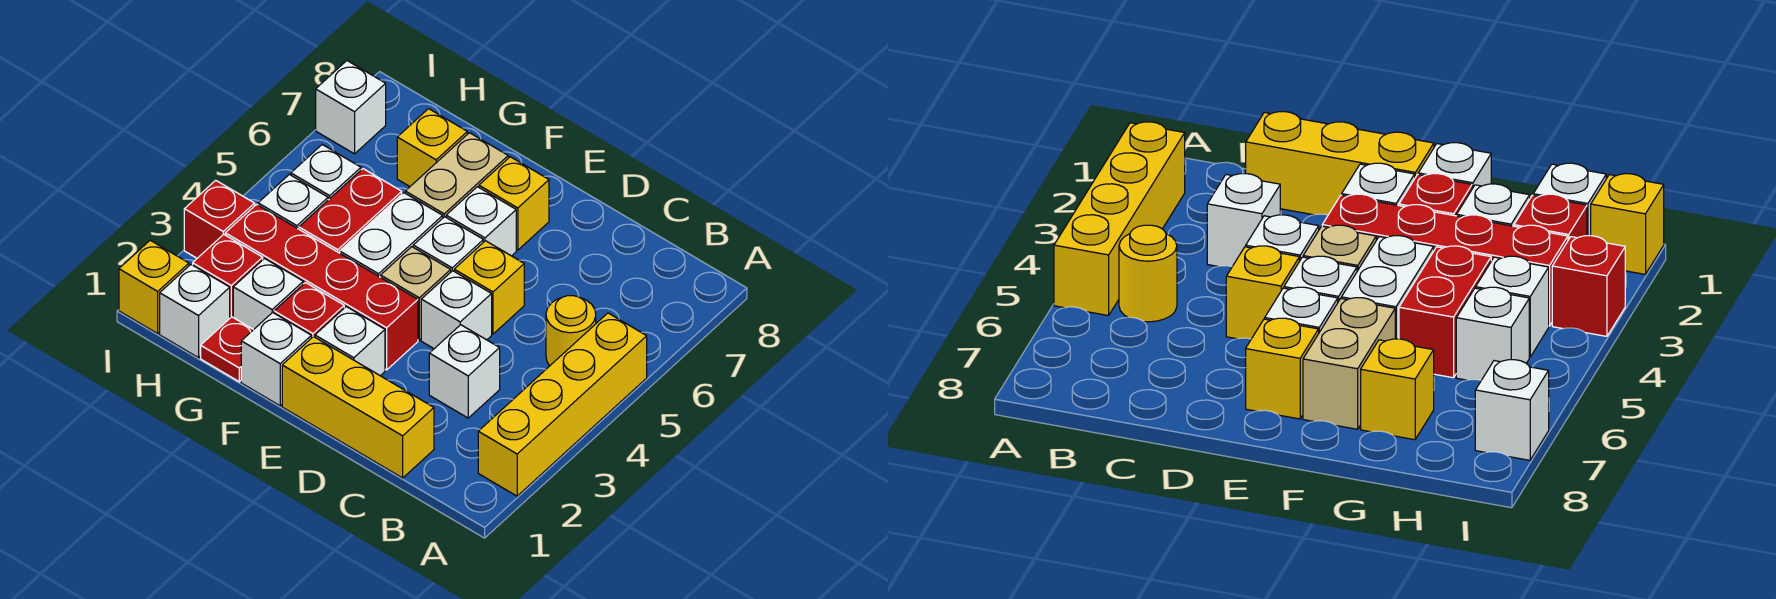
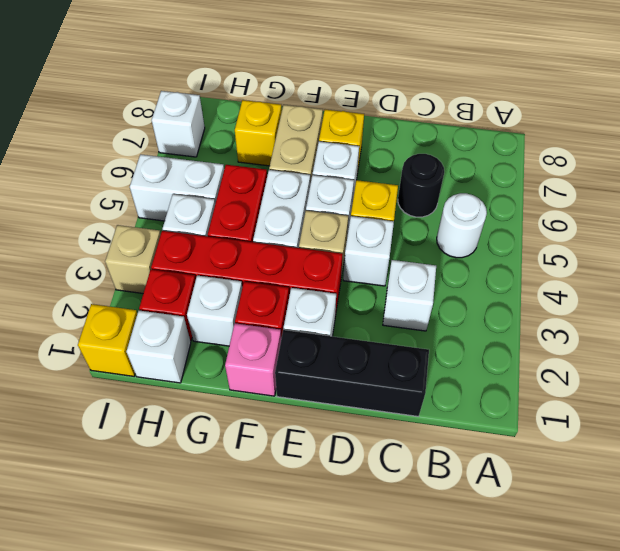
yellow brick A2:A5 level 1 -> none
yellow round brick B5 level 1 -> white round brick B5 level 1
yellow brick C1:E1 level 1 -> black brick C1:E1 level 1
none -> black round brick C6 level 1
white brick F1 level 1 -> pink brick F1 level 1
red plate G1 level 1 -> none
white brick H5 level 1 -> white brick H5:I5 level 1
red brick I3 level 1 -> tan brick I3 level 1

